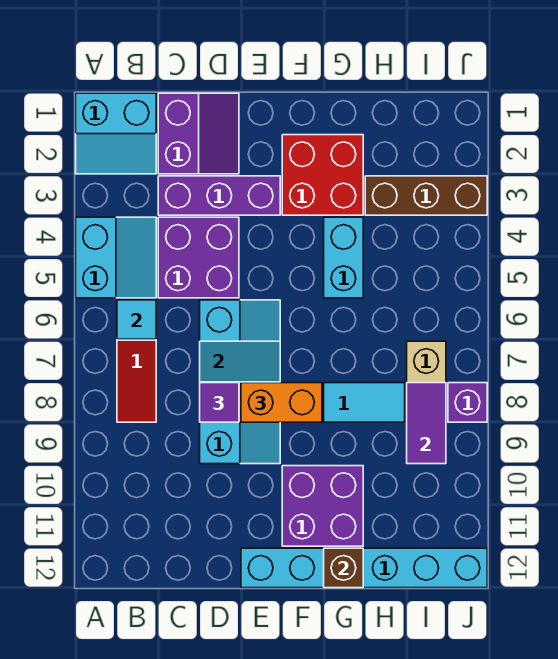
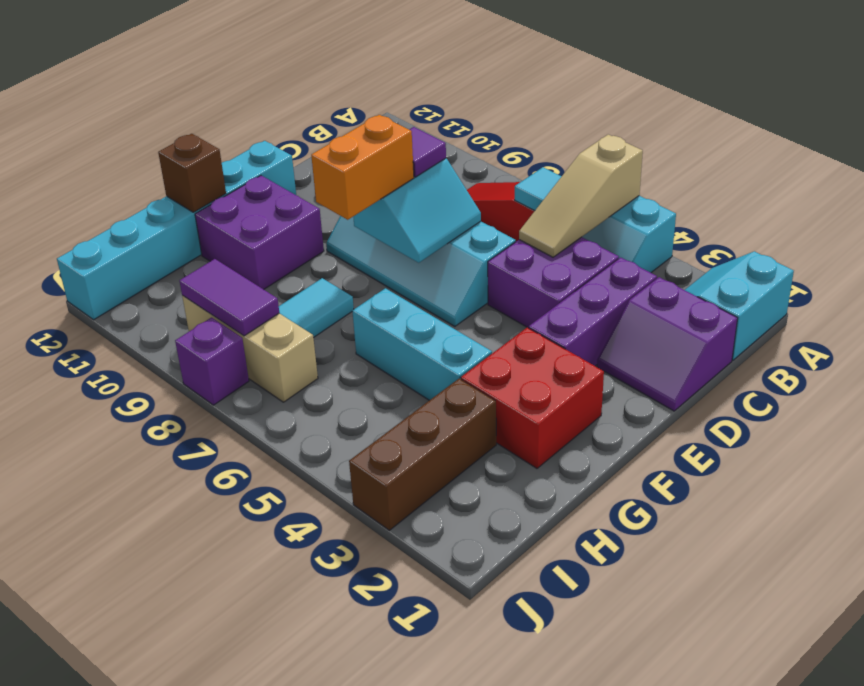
none -> tan slope A5:C5 level 2 top A
cyan brick G4:G5 level 1 -> cyan brick G4:G6 level 1

